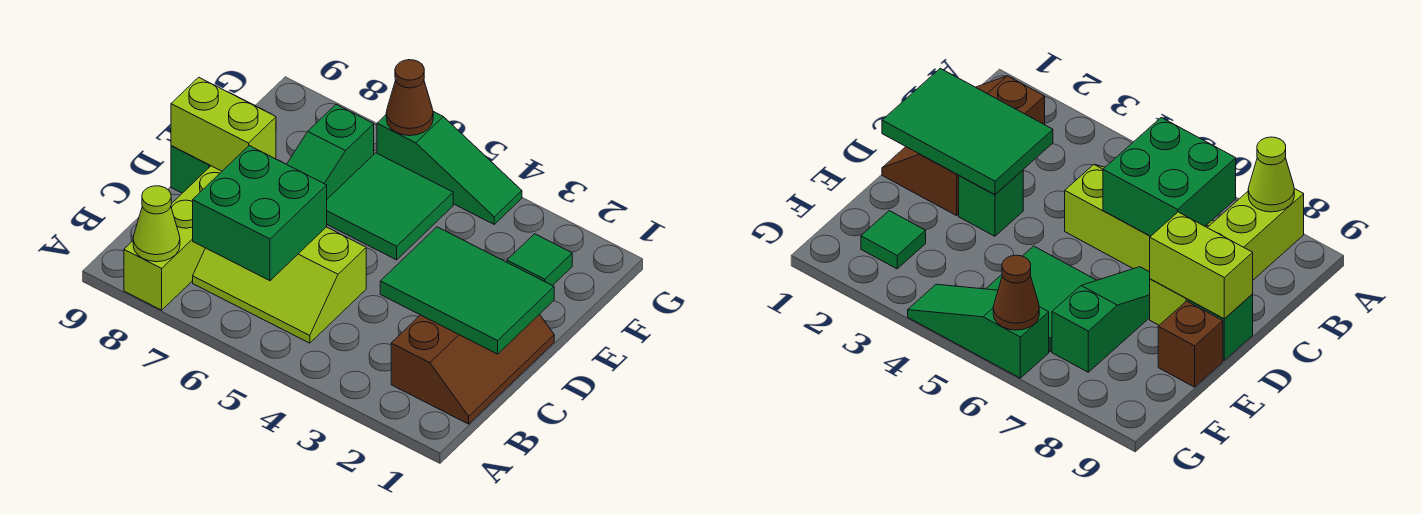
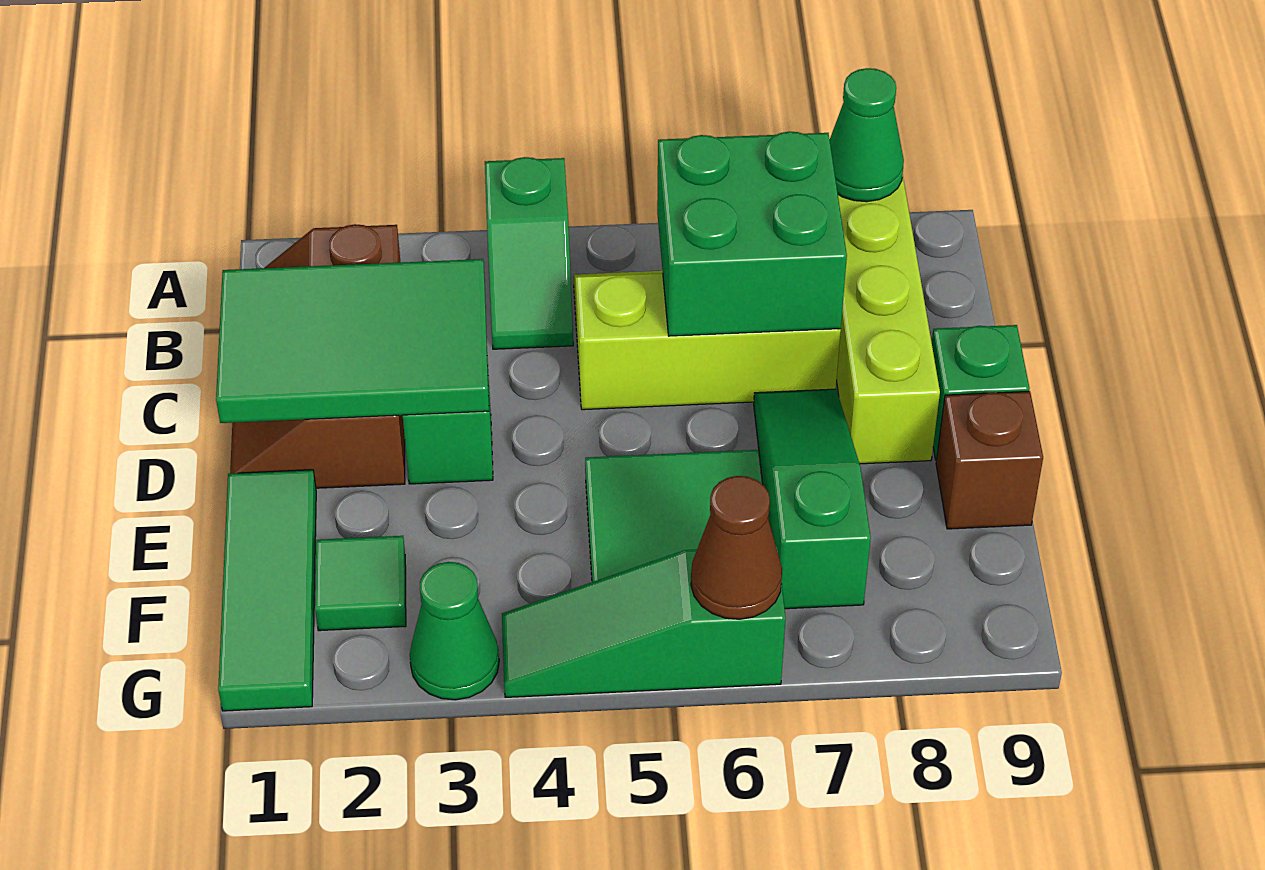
none -> green slope A4:B4 level 1 top A
lime cone A8 level 2 -> green cone A8 level 2
lime brick D8:D9 level 2 -> none
none -> green tile E1:G1 level 1
none -> green cone G3 level 1

